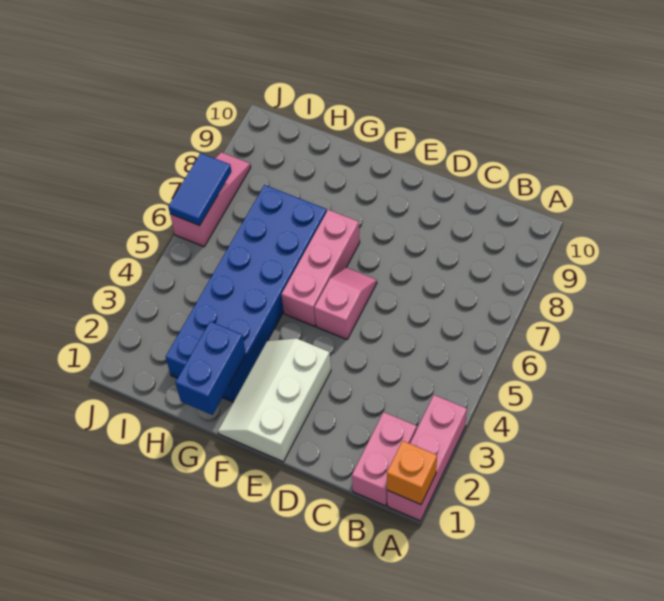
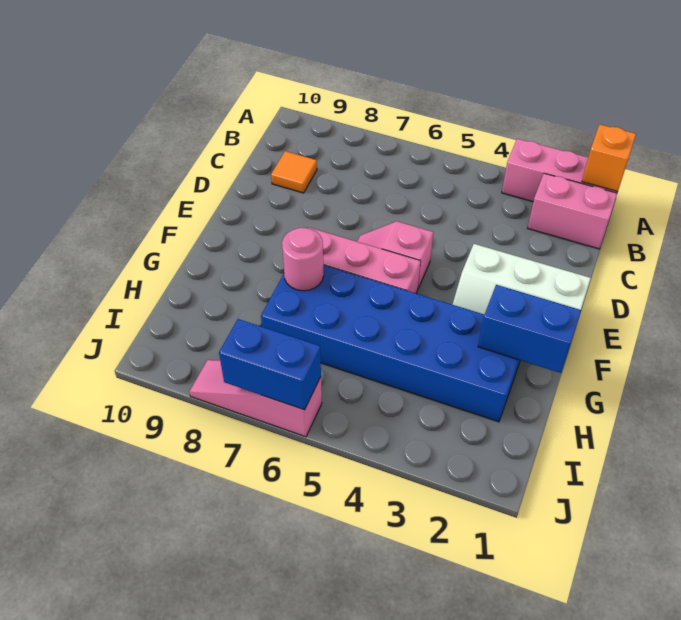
none -> orange tile C9 level 1
none -> pink round brick G7 level 2
blue tile J6:J7 level 2 -> blue brick J6:J7 level 2

